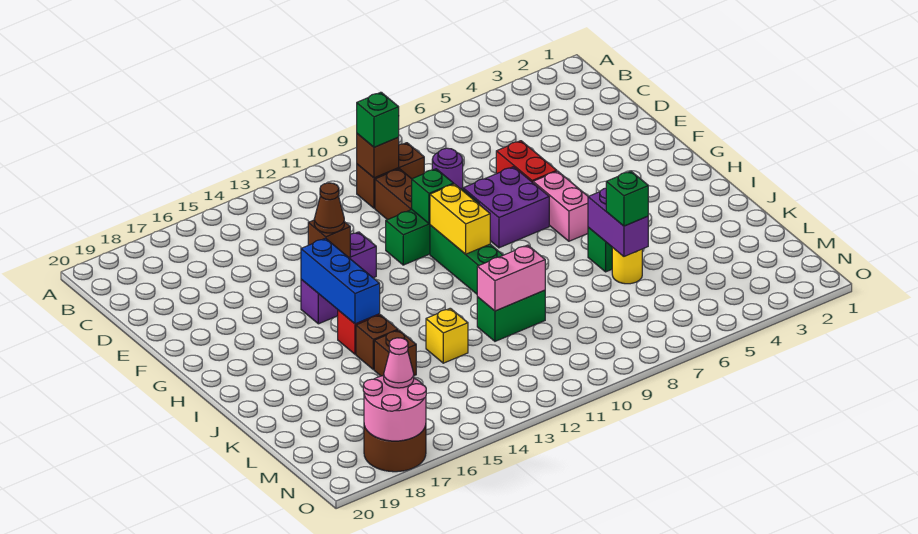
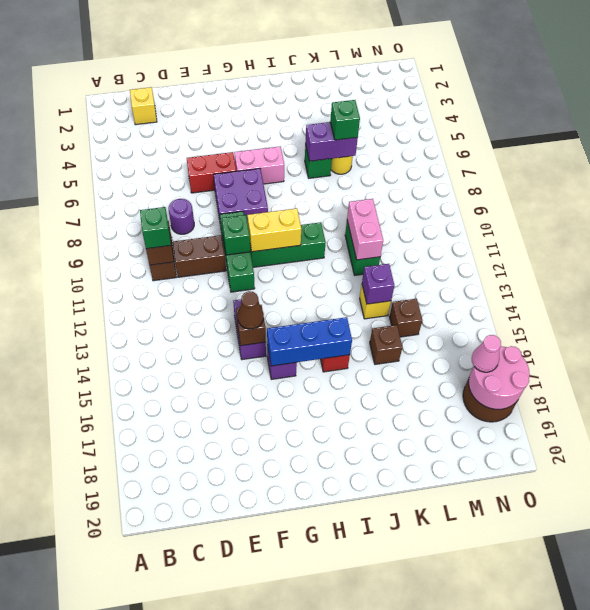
none -> yellow brick C2 level 1
brown brick J15 level 1 -> brown brick L14 level 1
none -> purple brick K13 level 2

